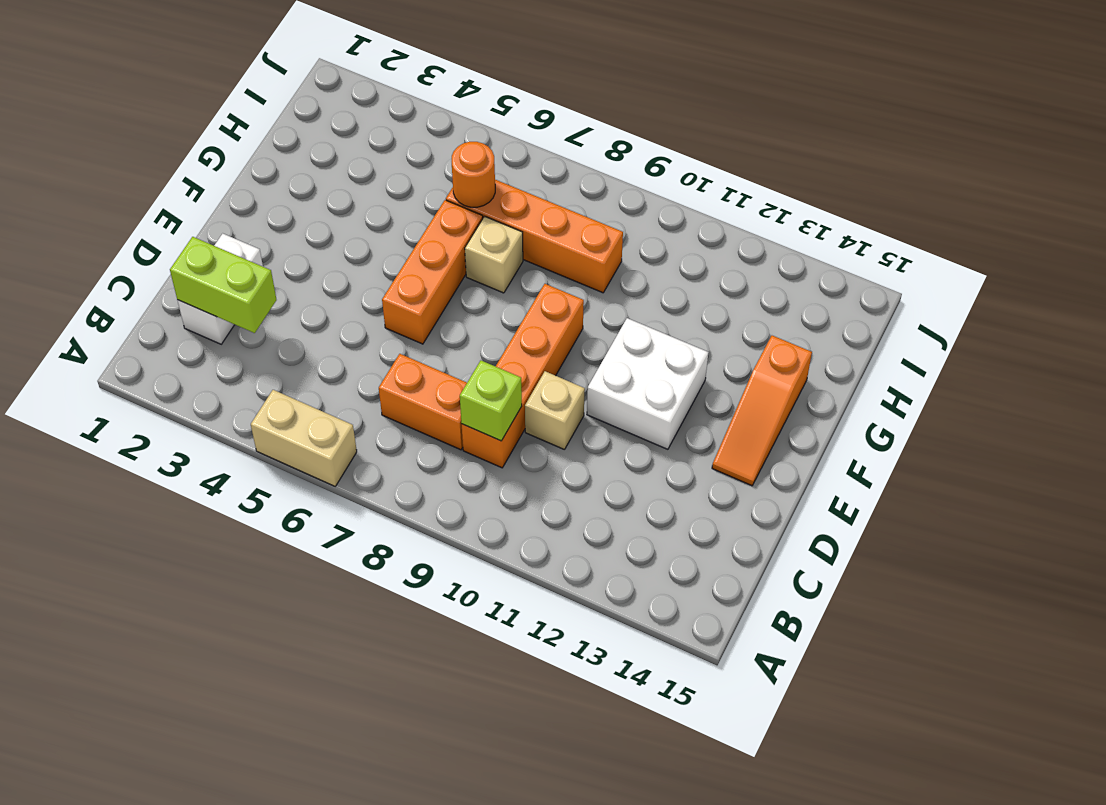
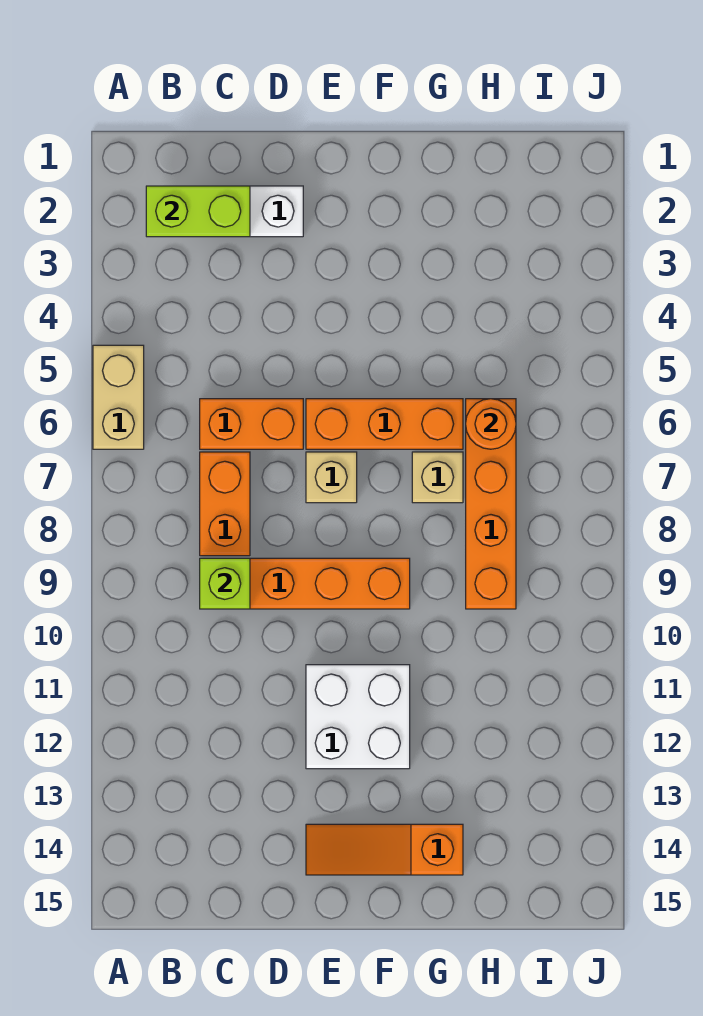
lime brick C2:C3 level 2 -> lime brick B2:C2 level 2
none -> orange brick C6:D6 level 1
tan brick D10 level 1 -> tan brick E7 level 1

